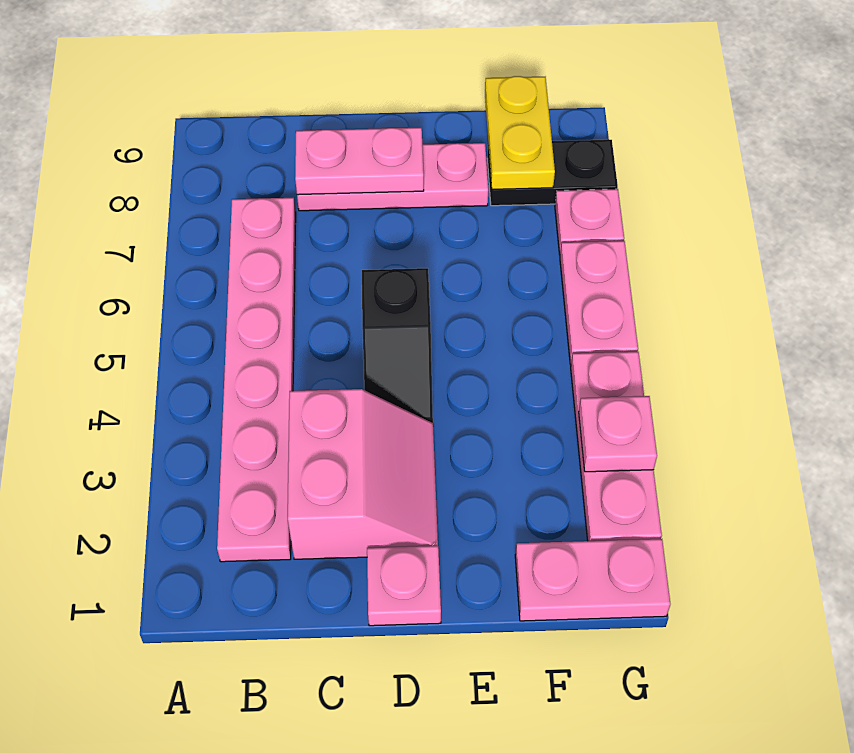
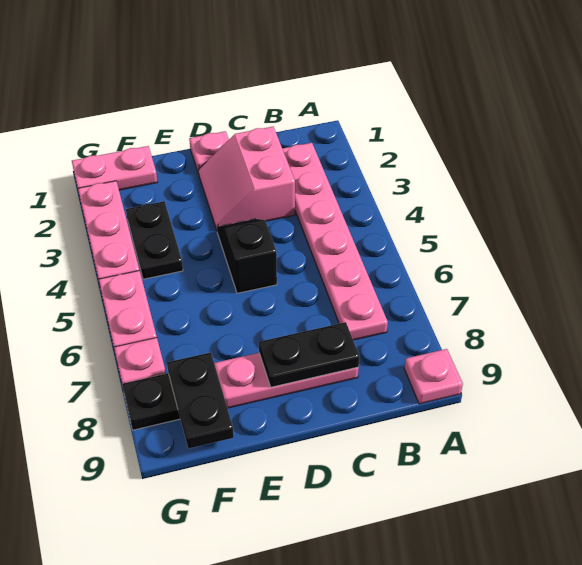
pink plate C8:D8 level 2 -> black plate C8:D8 level 2
none -> black plate F3:F4 level 1
yellow plate F8:F9 level 2 -> black plate F8:F9 level 2
pink plate G3 level 2 -> pink plate A9 level 1

